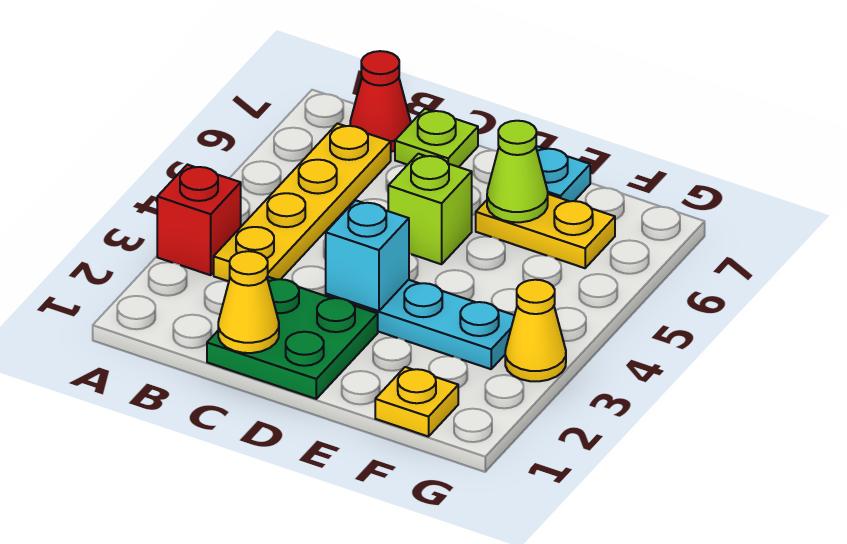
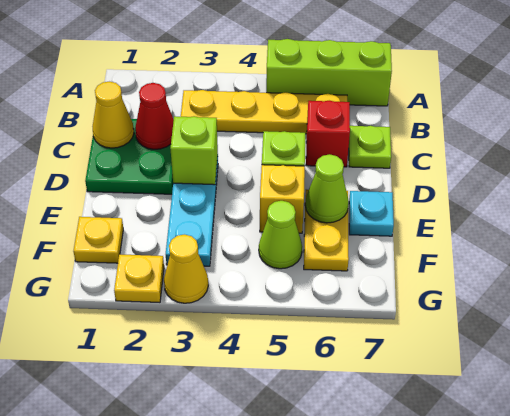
red brick A3 level 1 -> red brick C6 level 1
none -> lime brick A5:A7 level 1
red cone B7 level 1 -> red cone C2 level 2
cyan brick D3 level 2 -> lime brick D3 level 2
none -> yellow brick E5 level 1
none -> lime cone F5 level 1
none -> yellow plate G2 level 1

